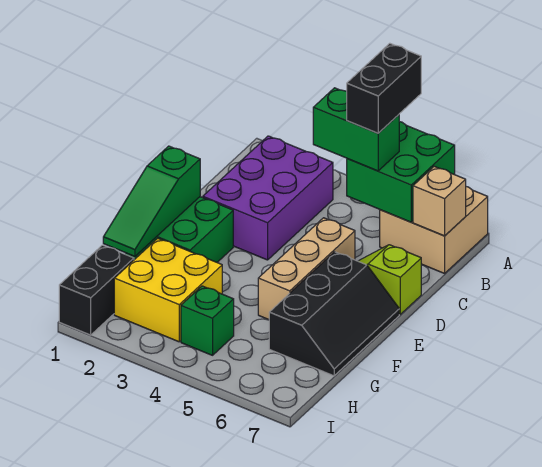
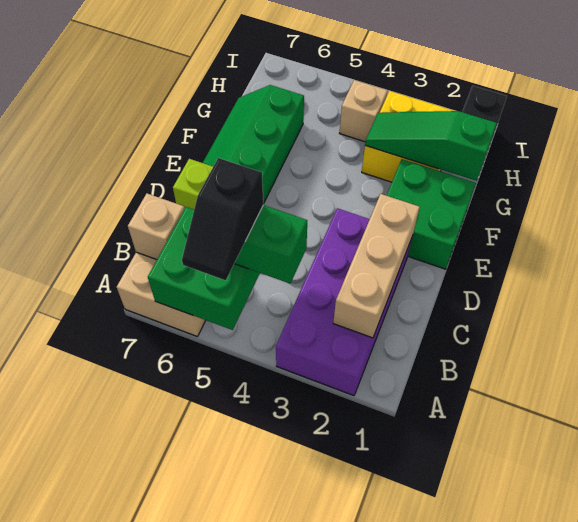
black brick A5:B5 level 4 -> black slope A5:B5 level 4 top B
purple brick B2:D3 level 1 -> purple brick A2:D3 level 1
tan brick D5:F5 level 1 -> tan brick B2:D2 level 2
green slope E1:G1 level 2 top E -> green slope G1:G3 level 2 top 1
black slope E6:G7 level 1 top 6 -> green slope E6:G7 level 1 top 6
green brick H4 level 1 -> tan brick H4 level 1

